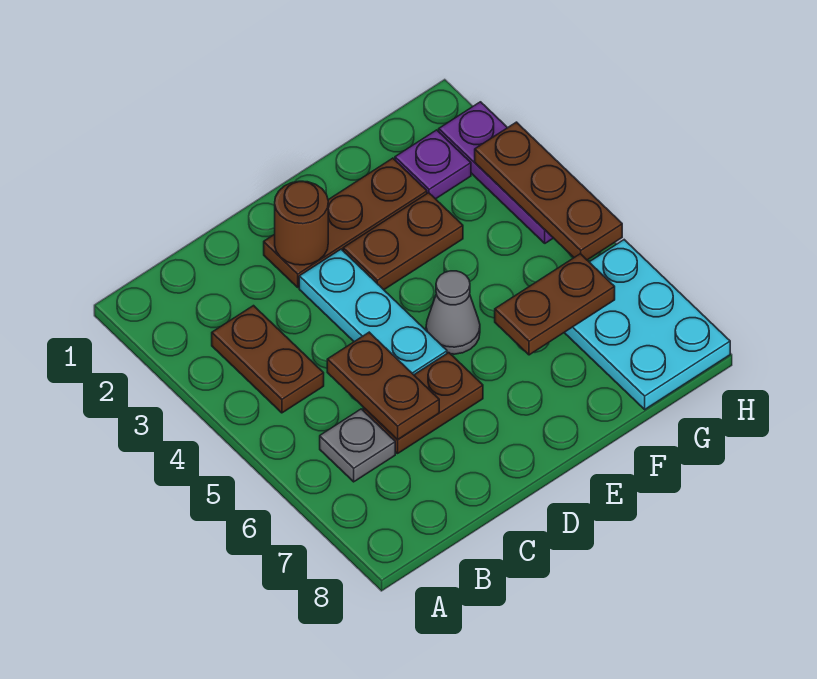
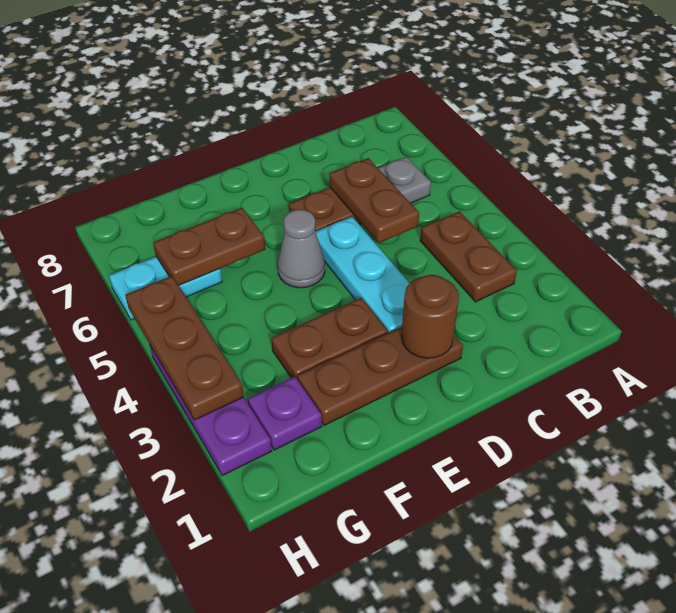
cyan plate G6:H8 level 1 -> cyan plate G6:H6 level 1

